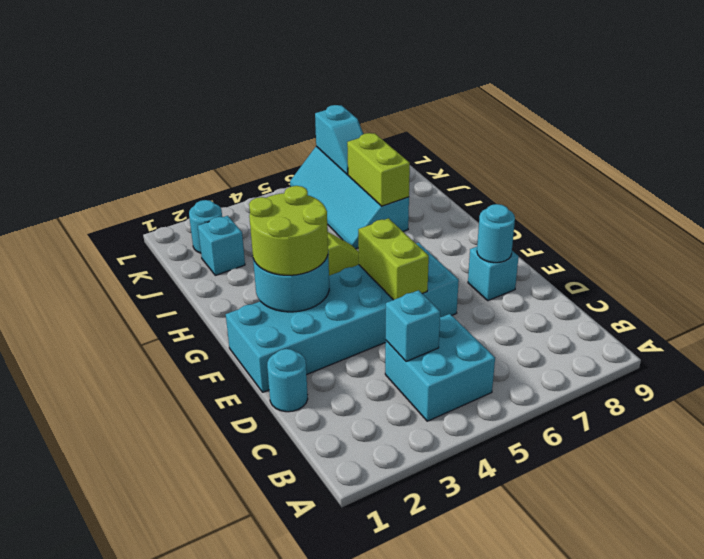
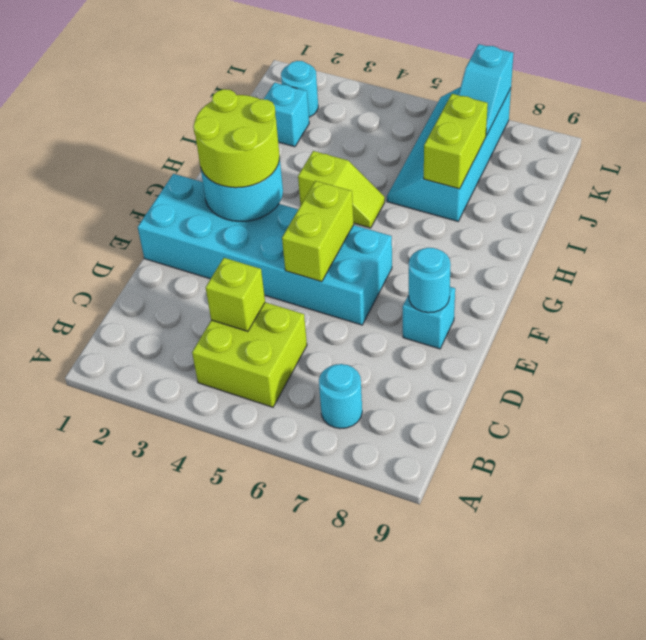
cyan brick B4:C5 level 1 -> lime brick B4:C5 level 1
cyan brick C4 level 2 -> lime brick C4 level 2
cyan round brick D1 level 1 -> cyan round brick B7 level 1

